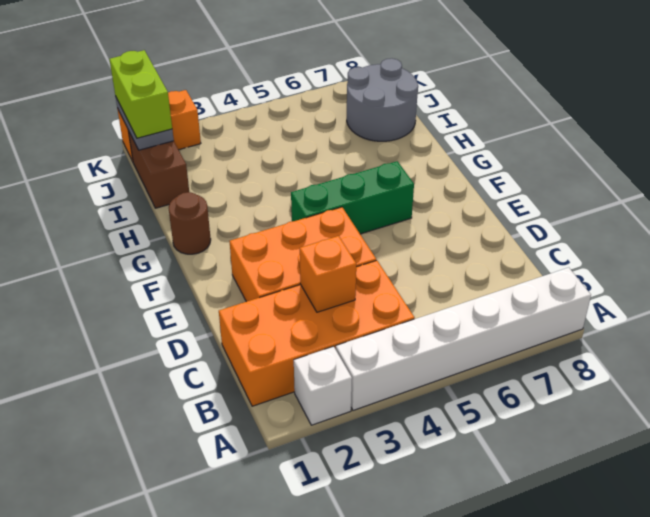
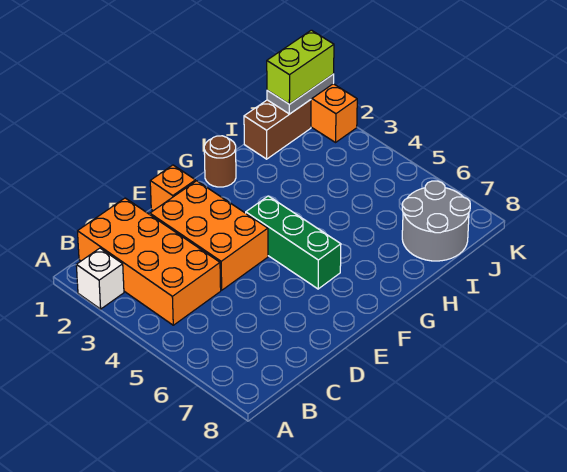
white brick A3:A8 level 1 -> none
orange brick C3 level 2 -> orange brick E1 level 1

